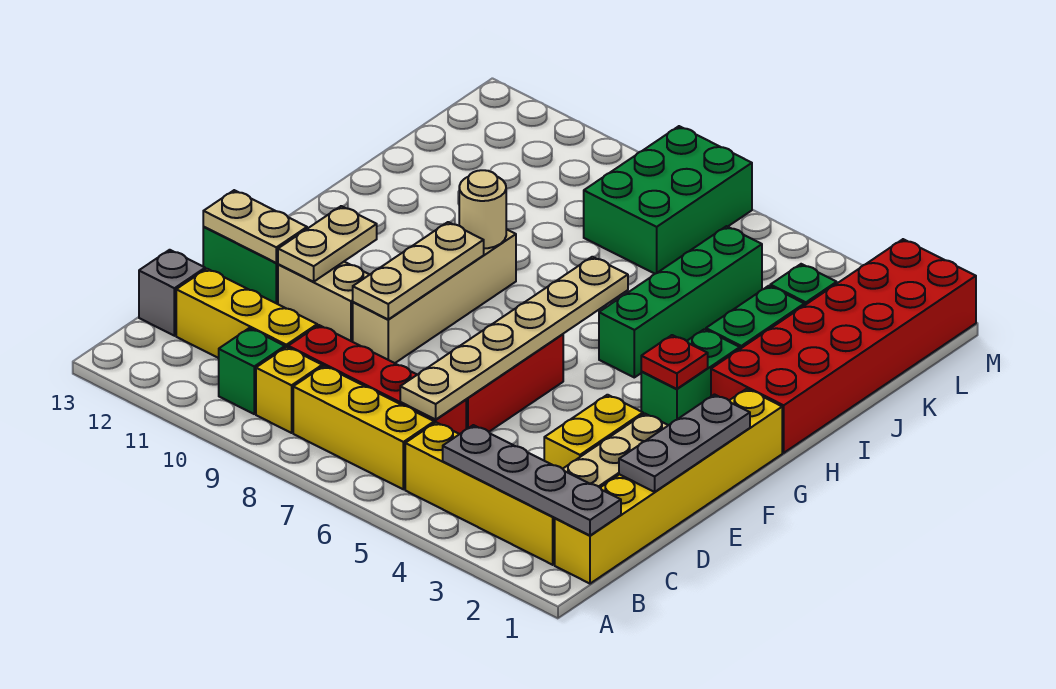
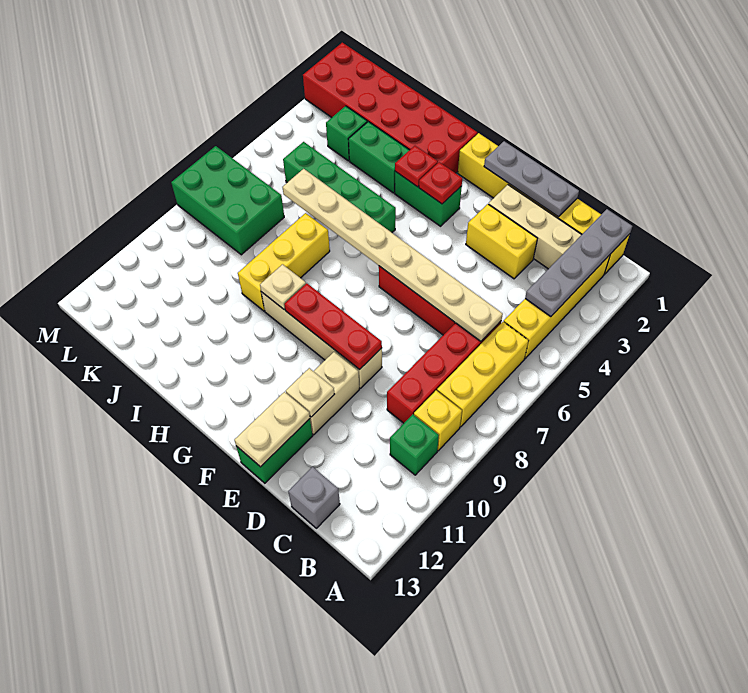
tan plate C6:H6 level 2 -> tan plate C6:J6 level 2
yellow brick C10:C12 level 1 -> yellow brick I7:I9 level 1
tan plate E9:G9 level 2 -> red plate E9:G9 level 2
tan plate E11:F11 level 2 -> tan plate E11 level 2
none -> red plate H3 level 2
tan round brick H9 level 2 -> tan plate H9 level 2

